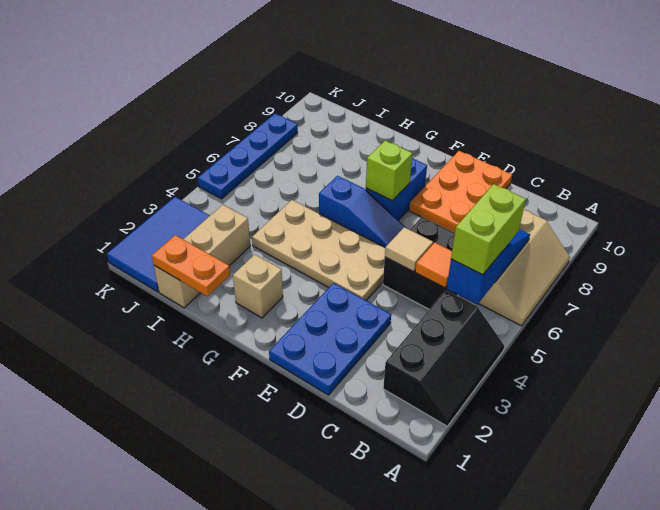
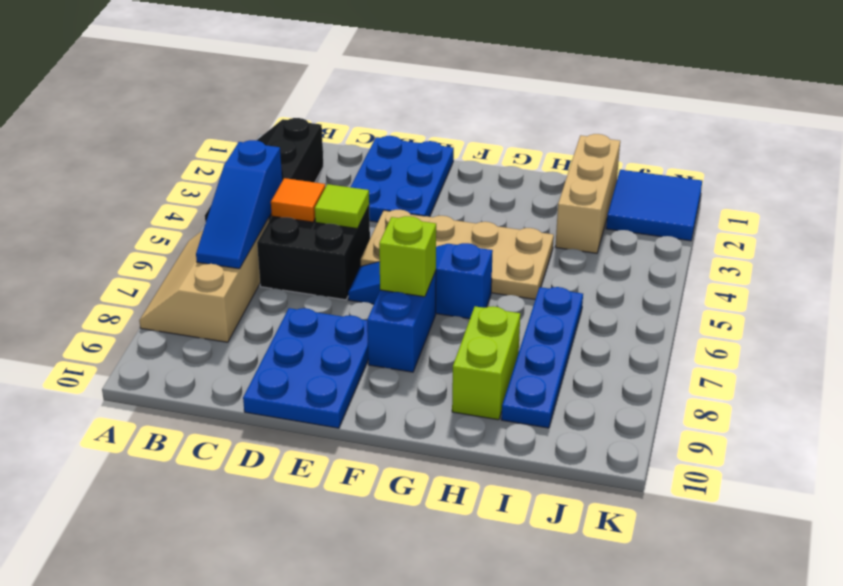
lime brick B5:B6 level 3 -> lime brick H8:H9 level 1
tan tile D5 level 2 -> lime tile D5 level 2
orange plate D8:E10 level 1 -> blue plate D8:E10 level 1
tan brick G2 level 1 -> none
orange plate H1:I1 level 2 -> none
blue tile J1:K3 level 1 -> blue tile J1:K2 level 1
blue plate K5:K8 level 1 -> blue plate I6:I9 level 1

